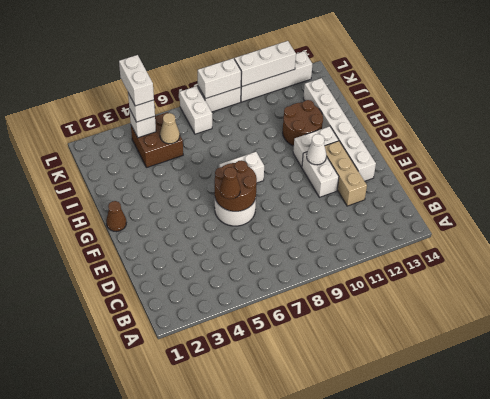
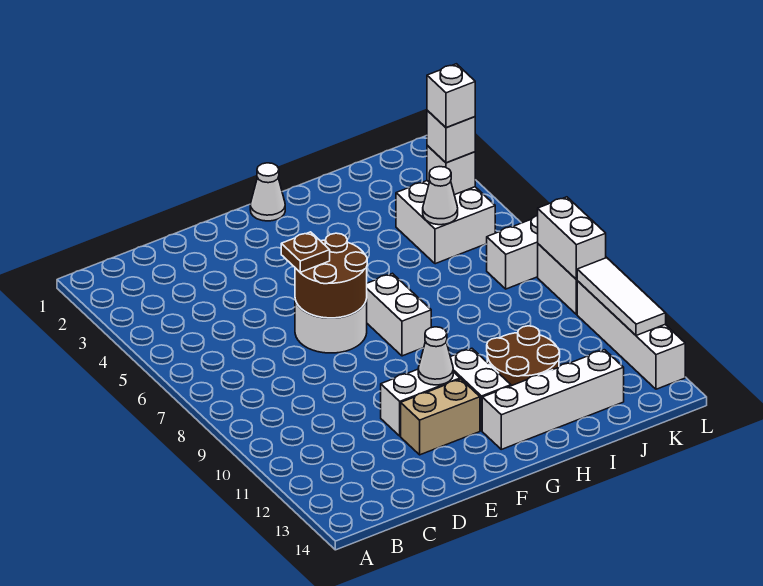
tan brick D12:F12 level 1 -> tan brick E12:F12 level 1
brown cone E6 level 3 -> brown plate E6 level 3
white brick E13:J13 level 1 -> white brick G13:J13 level 1
brown cone G1 level 1 -> white cone G1 level 1
brown brick J4:K5 level 1 -> white brick J4:K5 level 1
tan cone J5 level 2 -> white cone J5 level 2
white brick K4:L4 level 4 -> white brick K4 level 4
white brick L10:L12 level 2 -> white tile L10:L12 level 2

